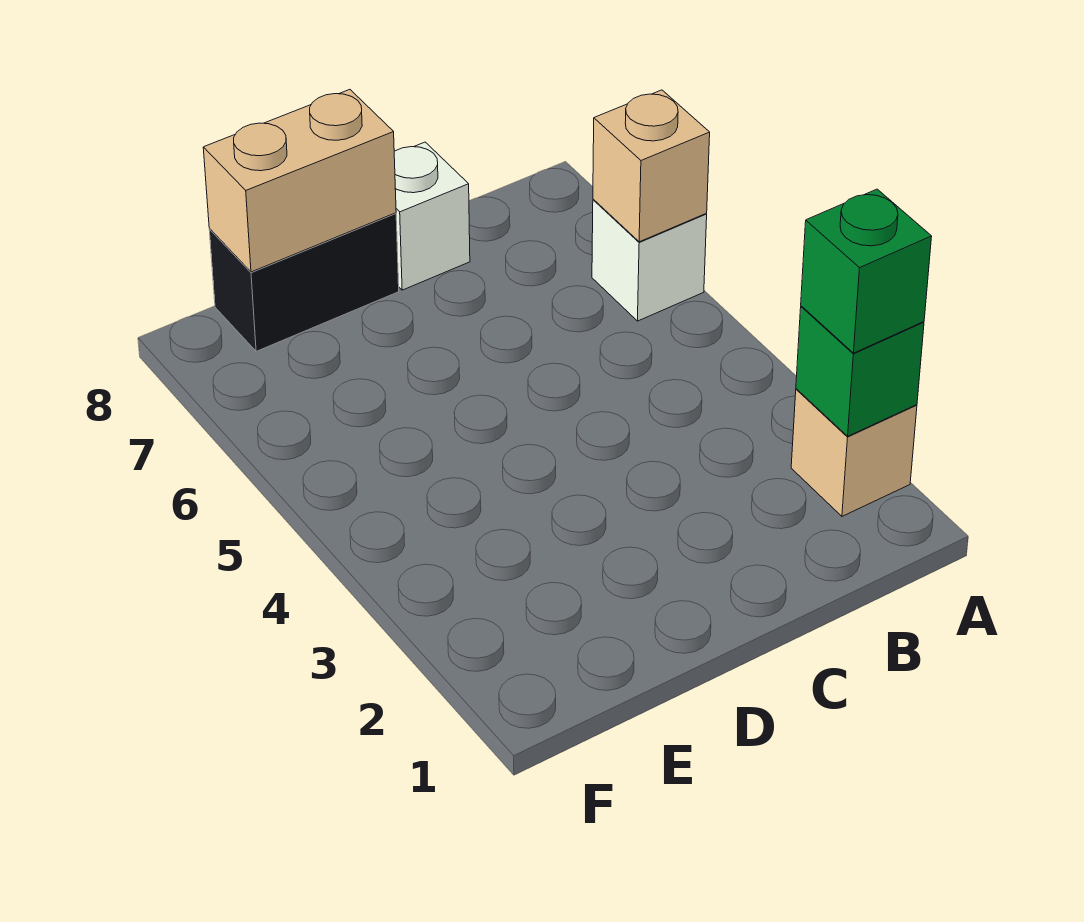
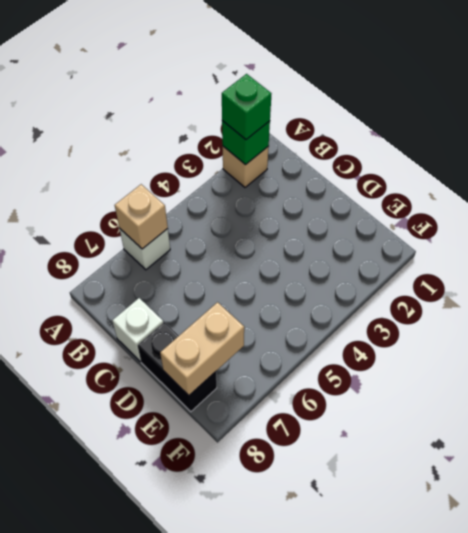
tan brick D8:E8 level 2 -> tan brick E7:E8 level 2

